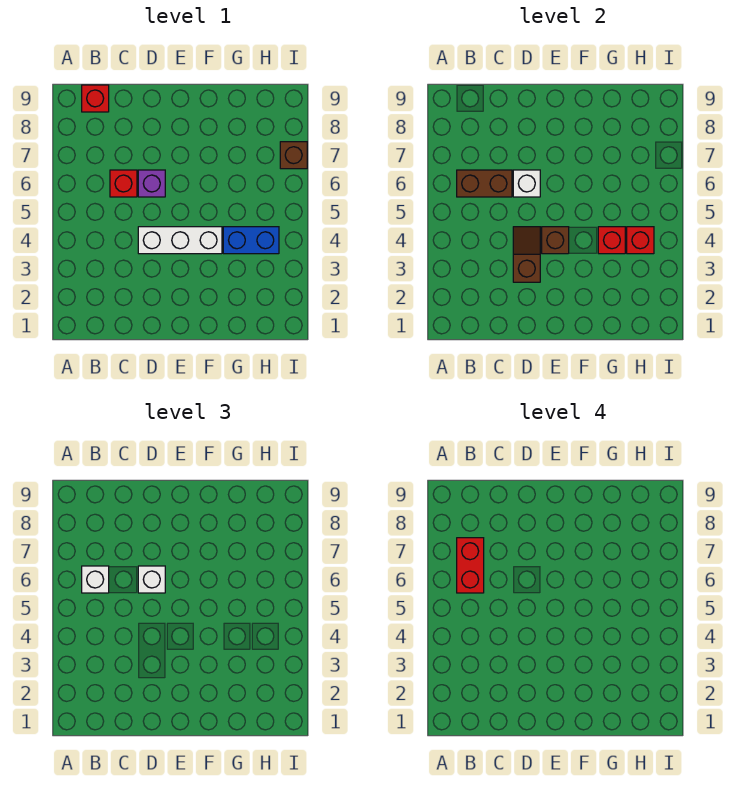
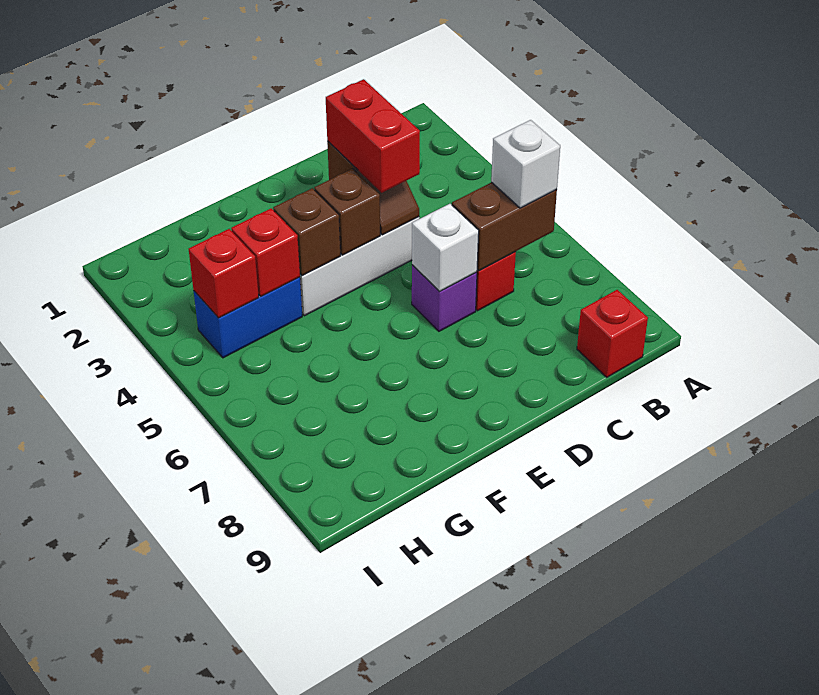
red brick B6:B7 level 4 -> red brick D3:D4 level 3
white brick D6 level 3 -> none
brown brick I7 level 1 -> brown brick F4 level 2

